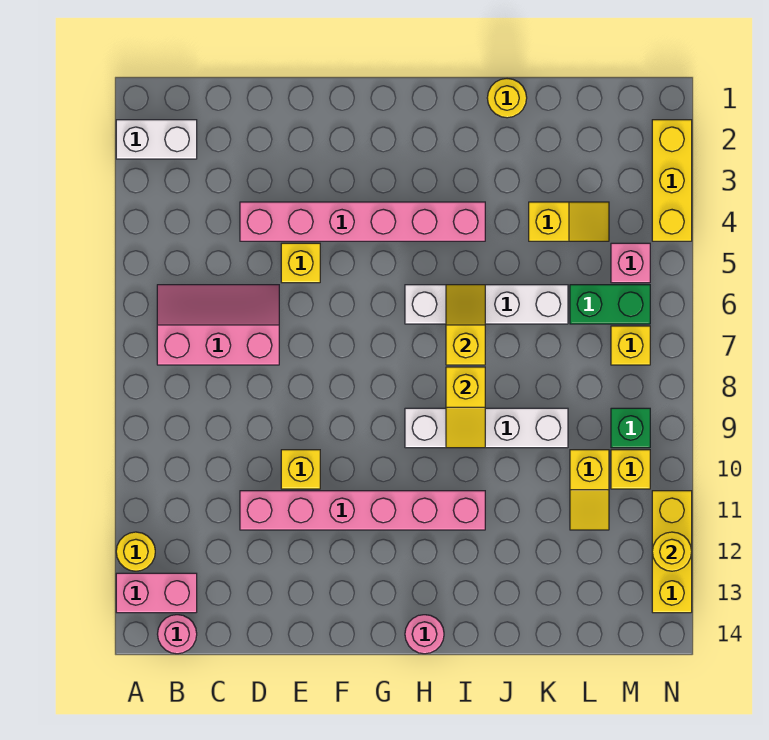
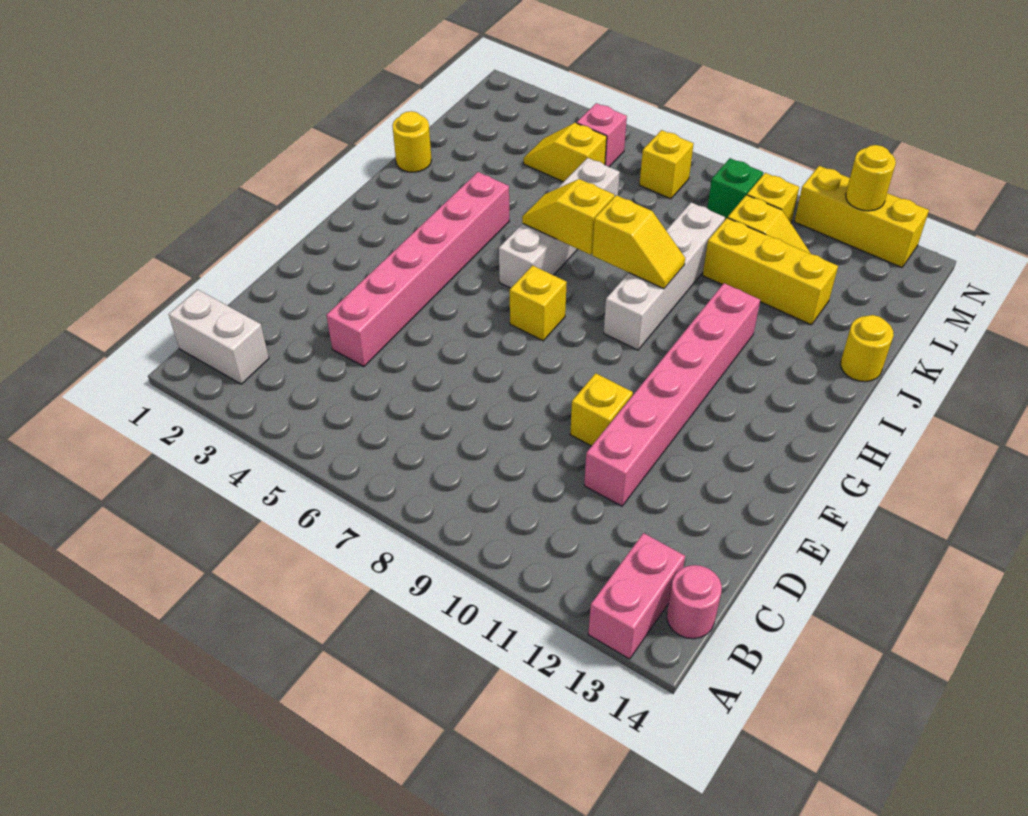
white brick A2:B2 level 1 -> white brick B1:B2 level 1
yellow round brick A12 level 1 -> yellow round brick J14 level 1
pink slope B6:D7 level 1 top 7 -> none
yellow brick E5 level 1 -> yellow brick G7 level 1
pink round brick H14 level 1 -> none
yellow slope K4:L4 level 1 top K -> yellow slope L4:L5 level 1 top 5
green brick L6:M6 level 1 -> none
yellow brick N2:N4 level 1 -> yellow brick K10:K12 level 1

